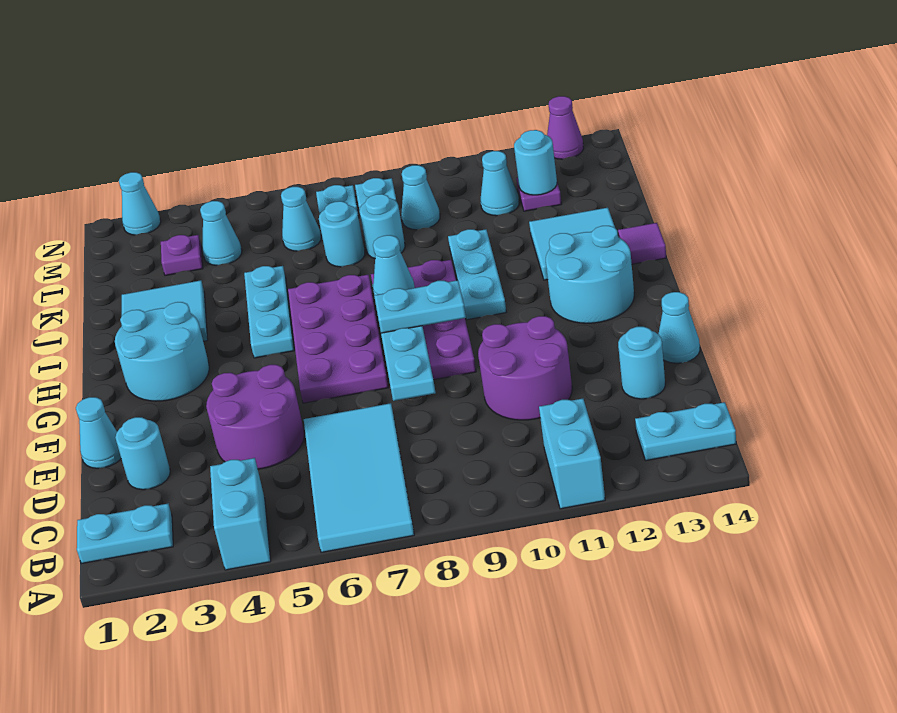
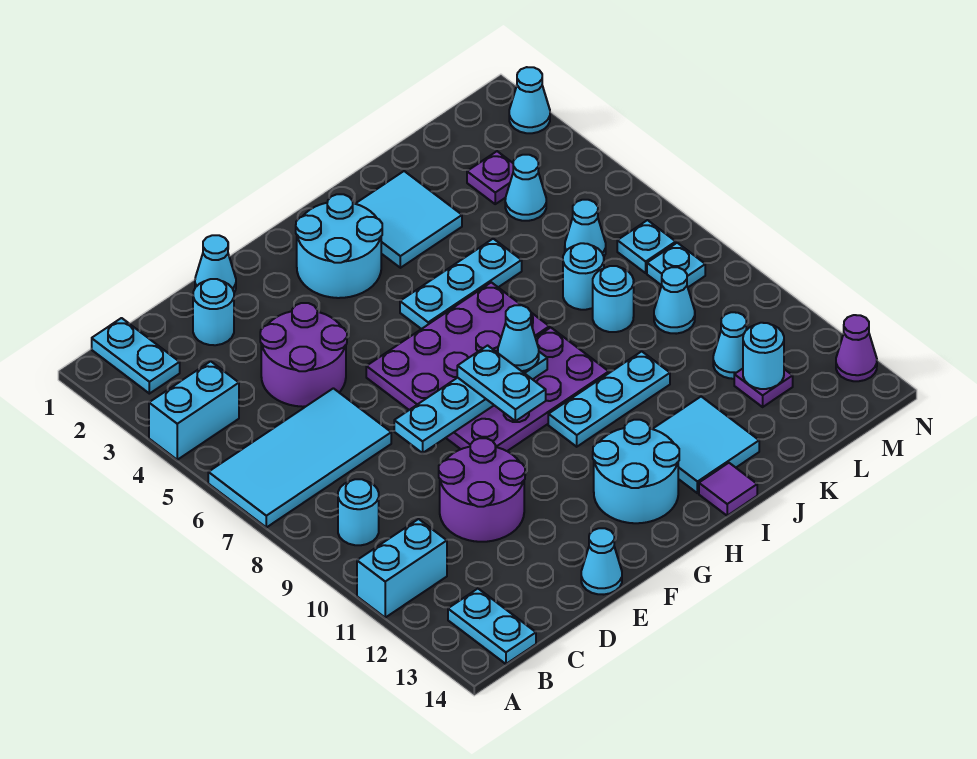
cyan round brick D13 level 1 -> cyan round brick B9 level 1

